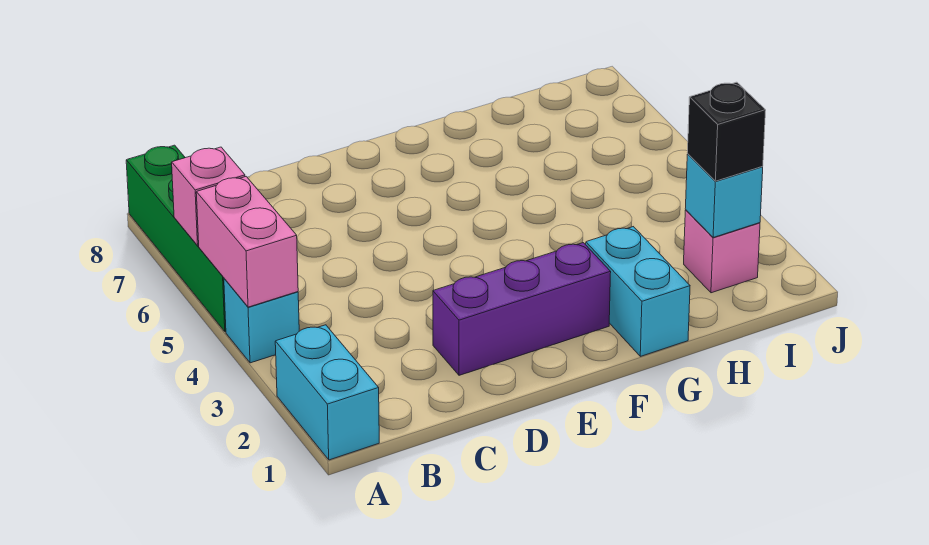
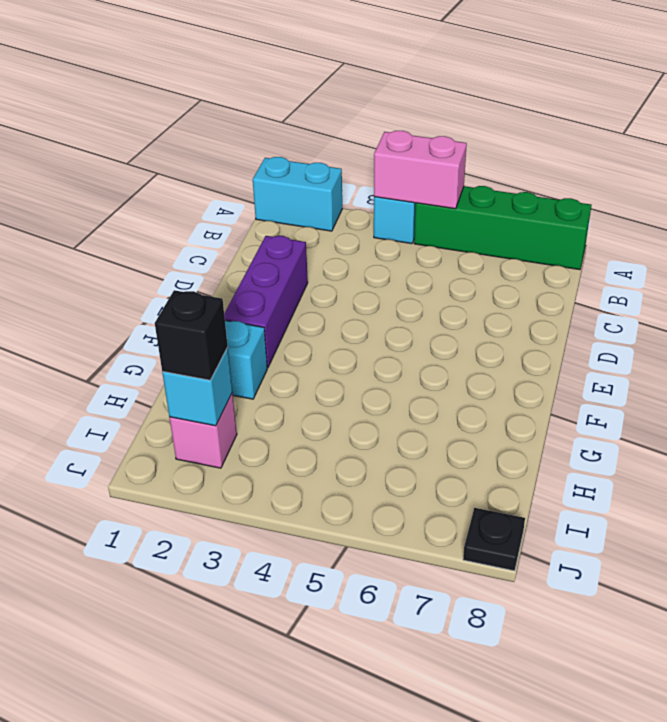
pink brick A6 level 2 -> none
none -> black plate J8 level 1

